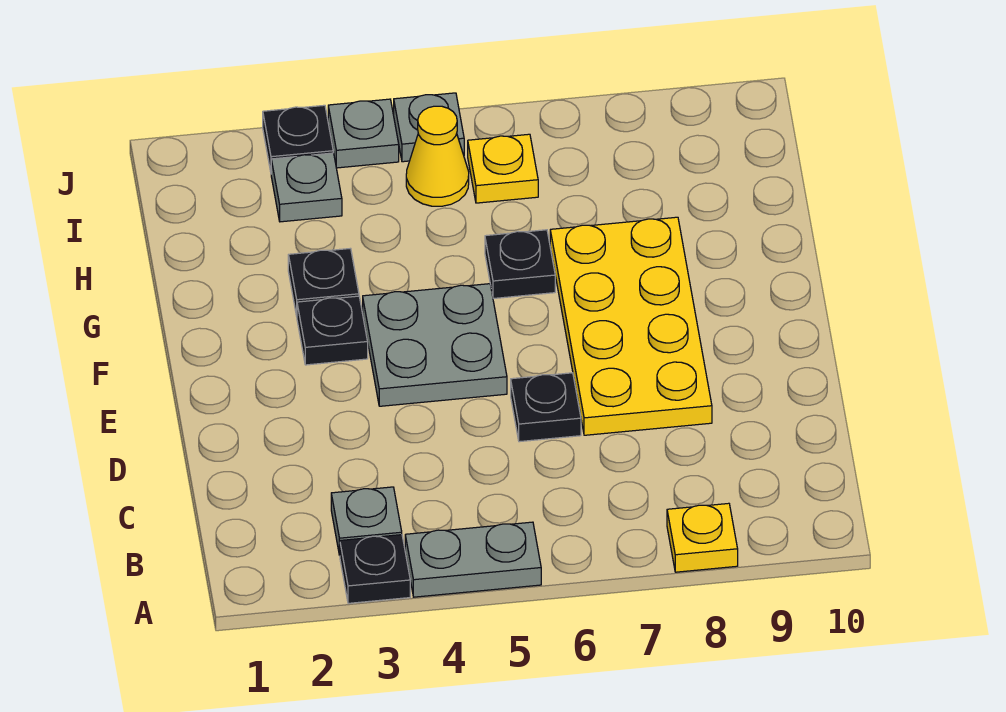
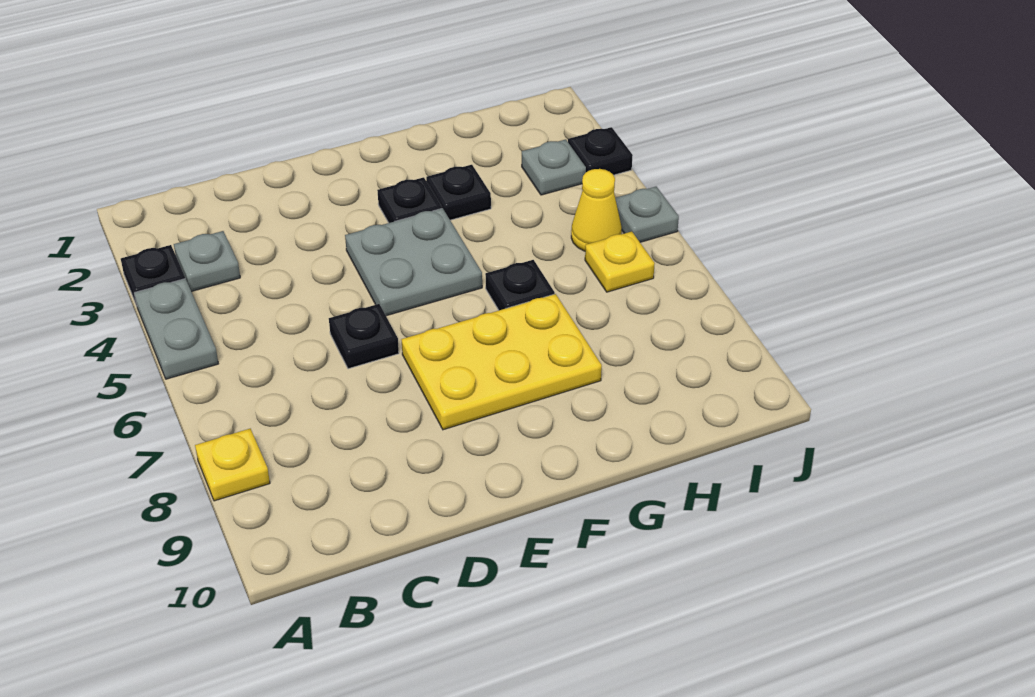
yellow plate D7:G8 level 1 -> yellow plate E7:G8 level 1
grey plate J4 level 1 -> none

